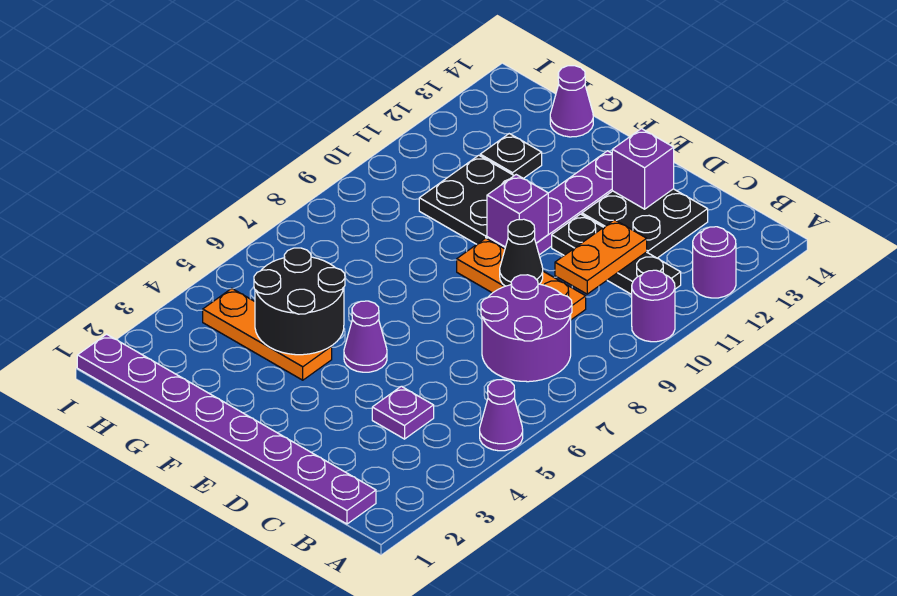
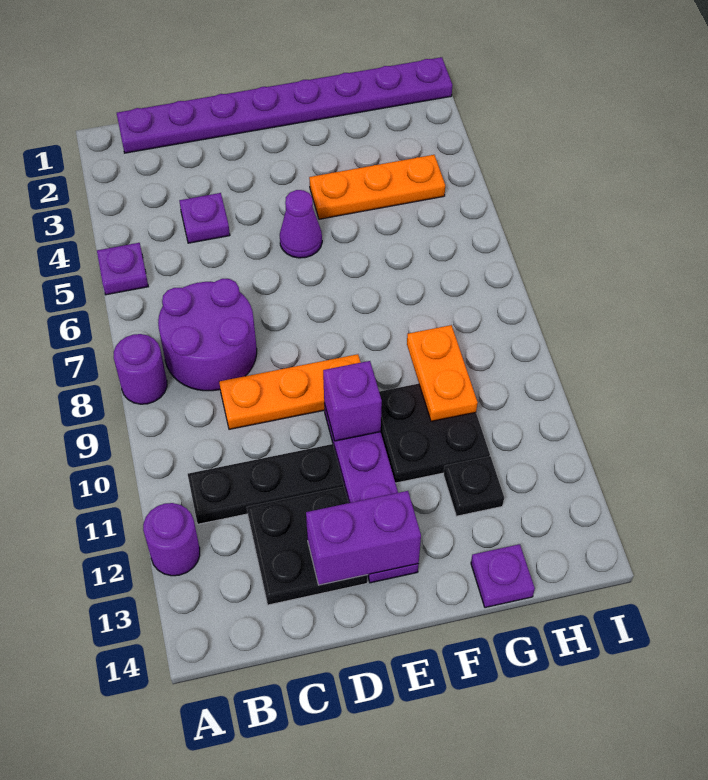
purple cone A5 level 1 -> purple plate A5 level 1
purple round brick A10 level 1 -> purple round brick A8 level 1
orange plate C10:C11 level 2 -> orange plate G9:G10 level 2
black cone D9 level 2 -> none
purple brick D13 level 2 -> purple brick D13:E13 level 2
black round brick F4:G5 level 2 -> none
purple cone G14 level 1 -> purple plate G14 level 1

